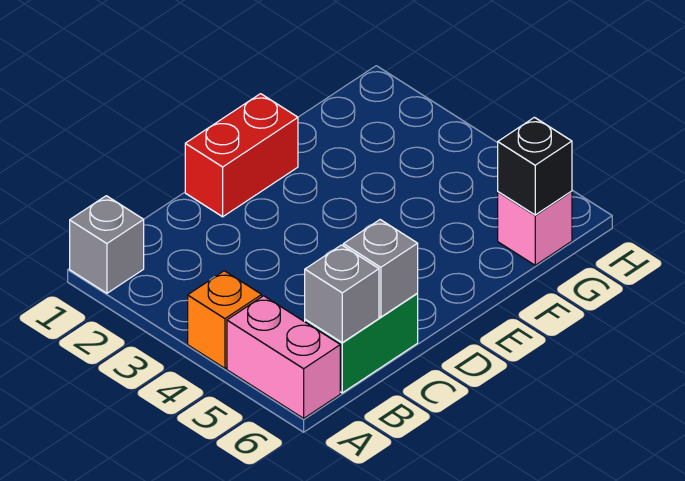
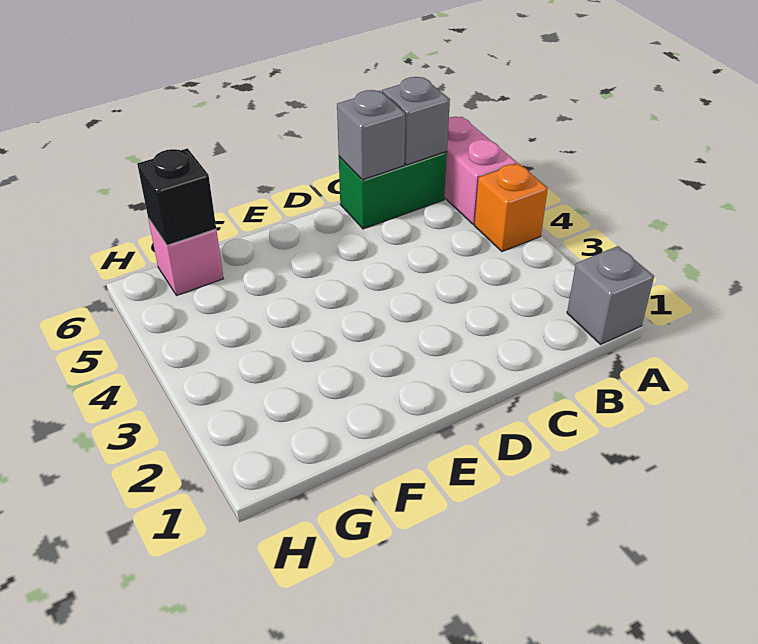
red brick D1:E1 level 1 -> none

